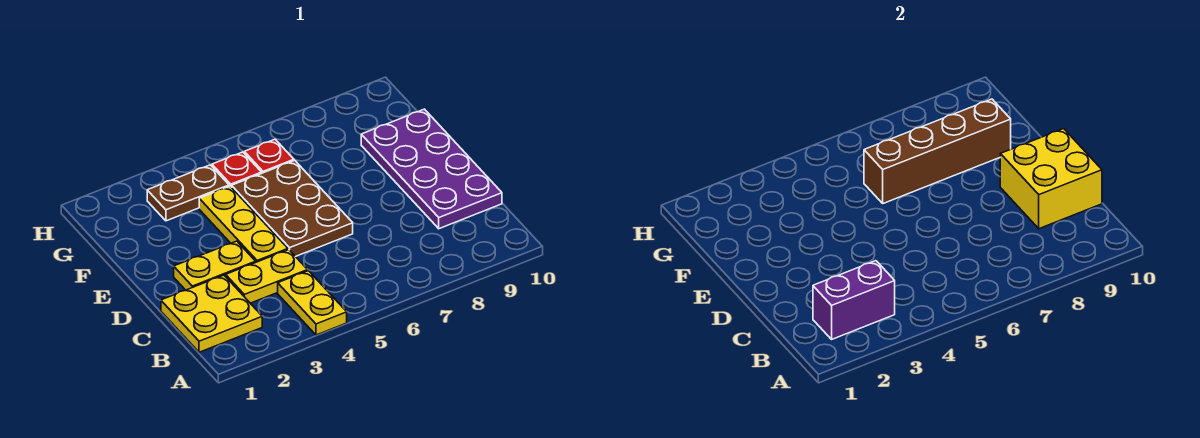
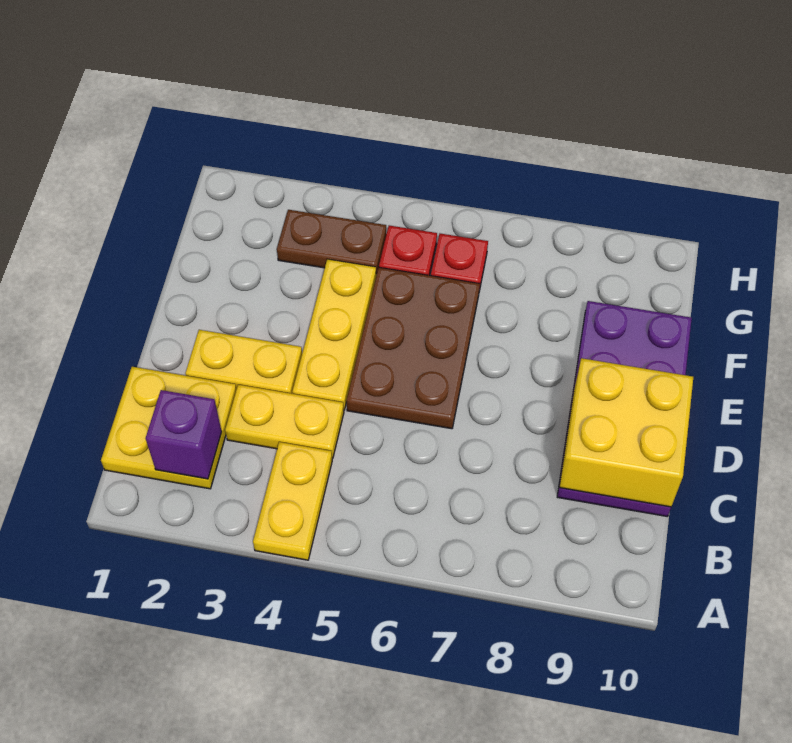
purple brick B2:B3 level 2 -> purple brick B2 level 2
brown brick F6:F9 level 2 -> none

